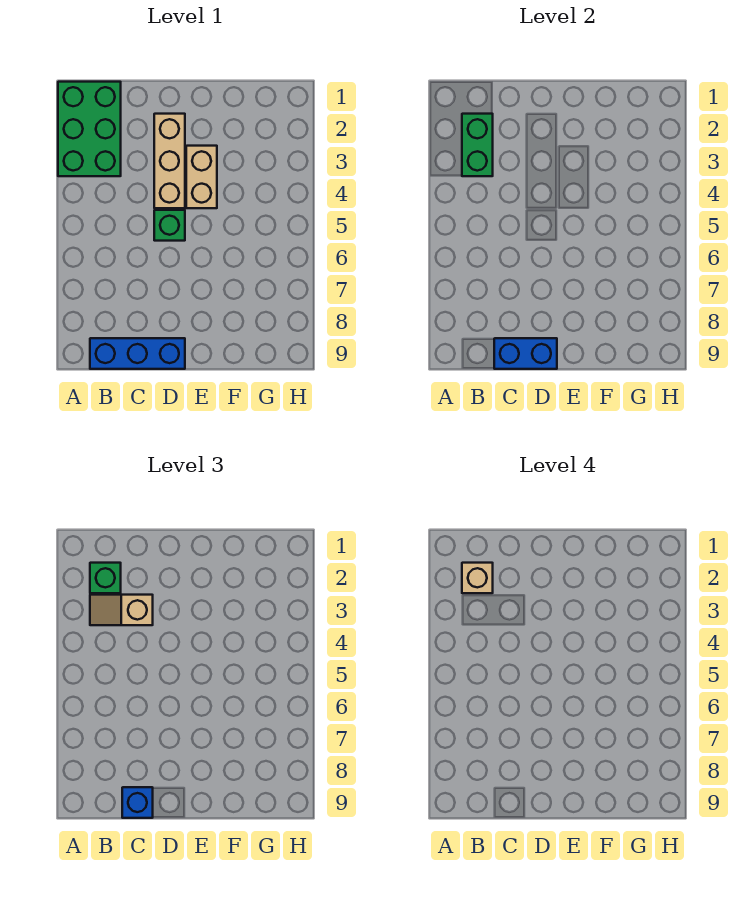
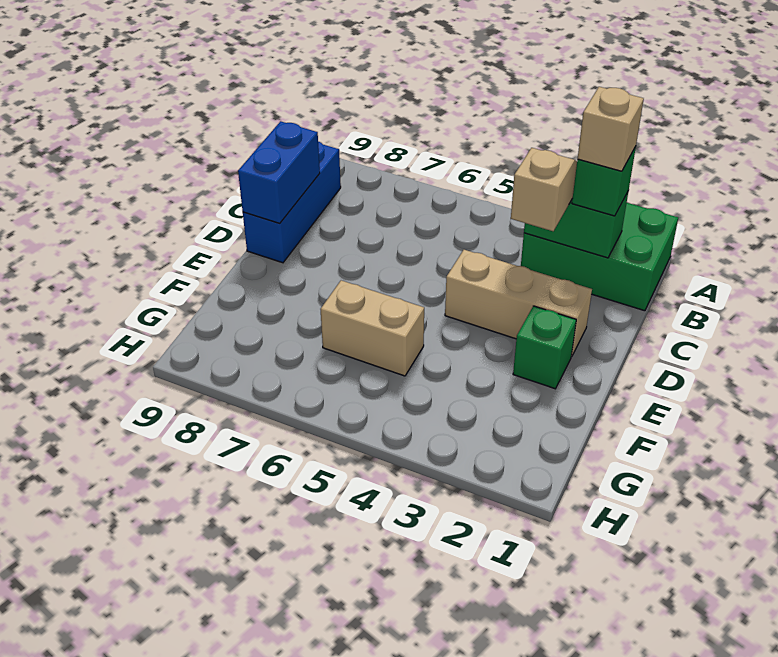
blue brick C9 level 3 -> none
green brick D5 level 1 -> green brick E2 level 1
tan brick E3:E4 level 1 -> tan brick F5:F6 level 1

